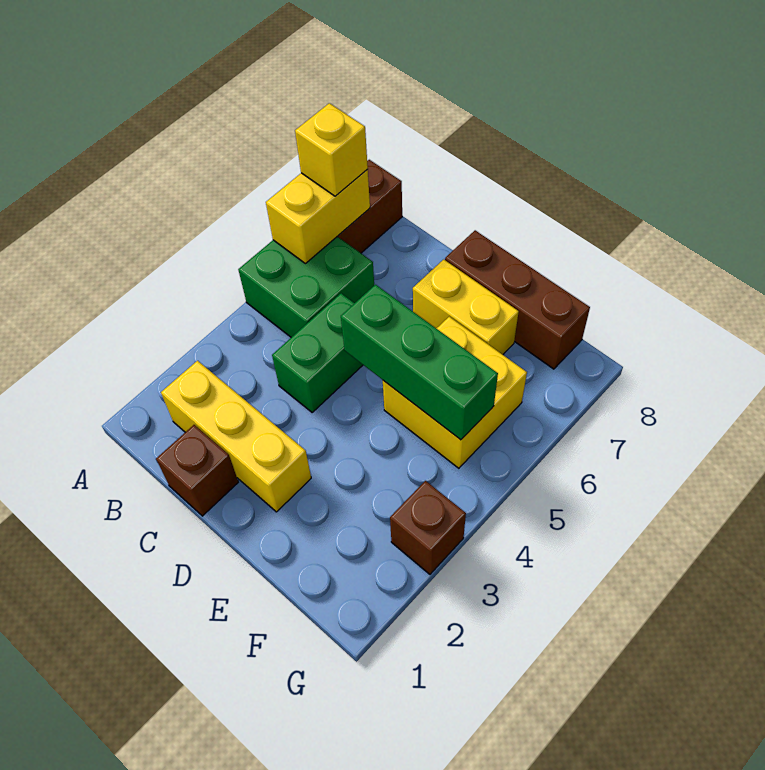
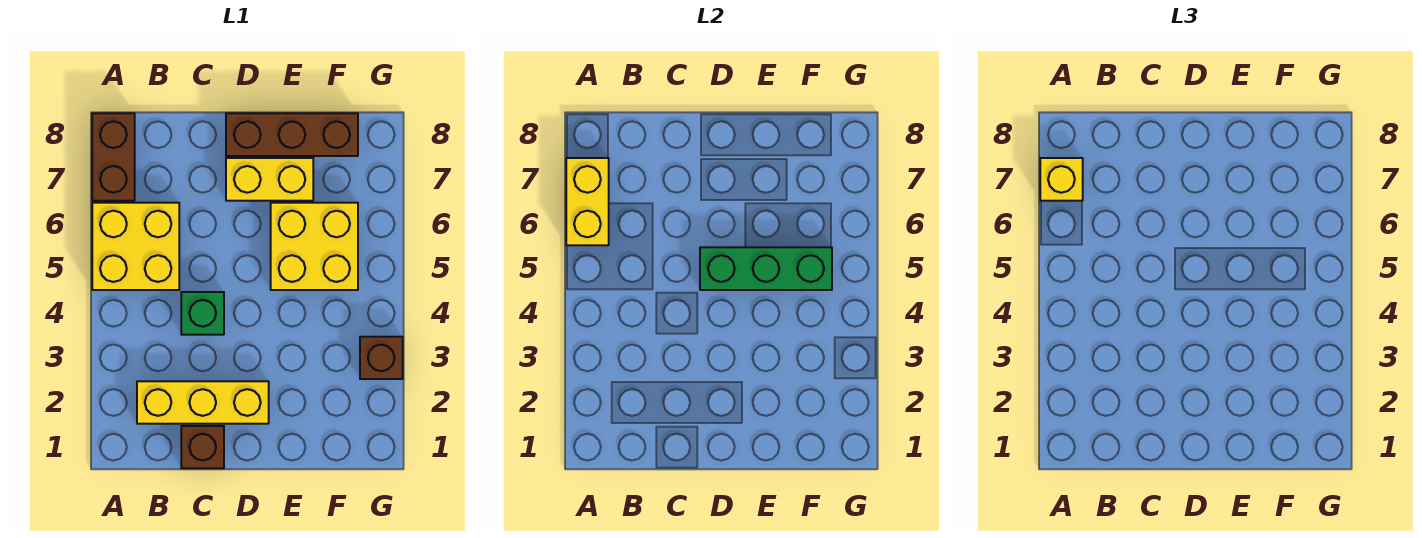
green brick A5:B6 level 1 -> yellow brick A5:B6 level 1
green brick C4:C5 level 1 -> green brick C4 level 1

